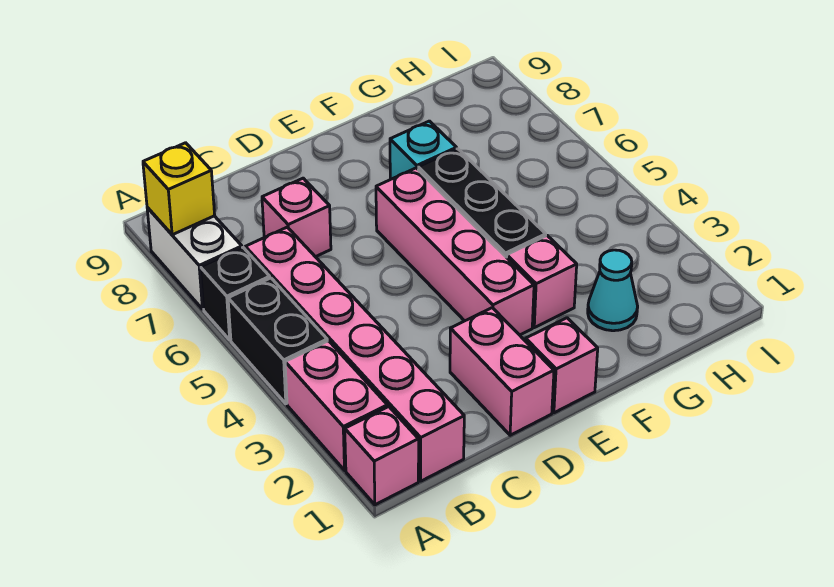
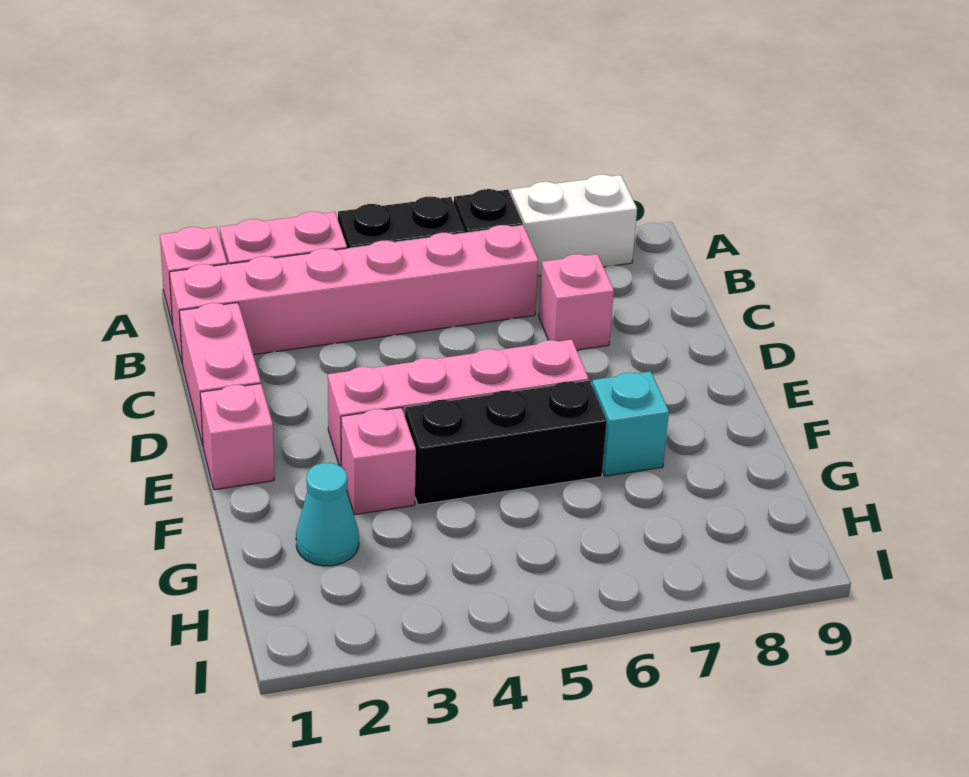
yellow brick A8 level 2 -> none
pink brick D1:D2 level 1 -> pink brick C1:D1 level 1

